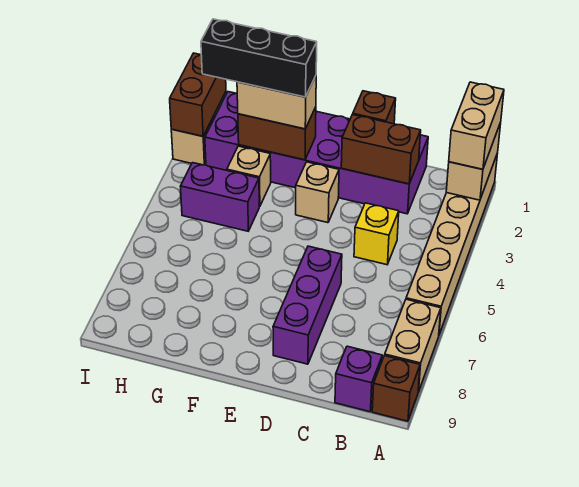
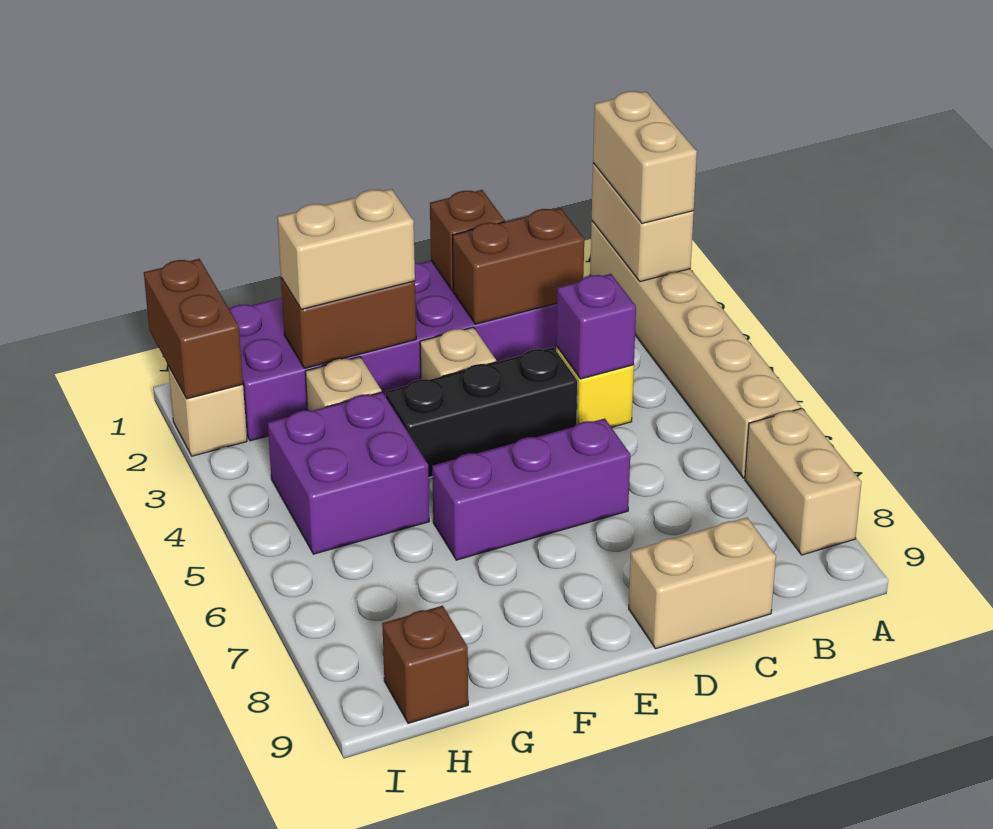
brown brick A9 level 1 -> brown brick H9 level 1
purple brick B9 level 1 -> purple brick C4 level 2
none -> tan brick C9:D9 level 1
purple brick D6:D8 level 1 -> purple brick D6:F6 level 1
black brick F2:H2 level 4 -> black brick D4:F4 level 1
purple brick G4:H4 level 1 -> purple brick G4:H5 level 1

